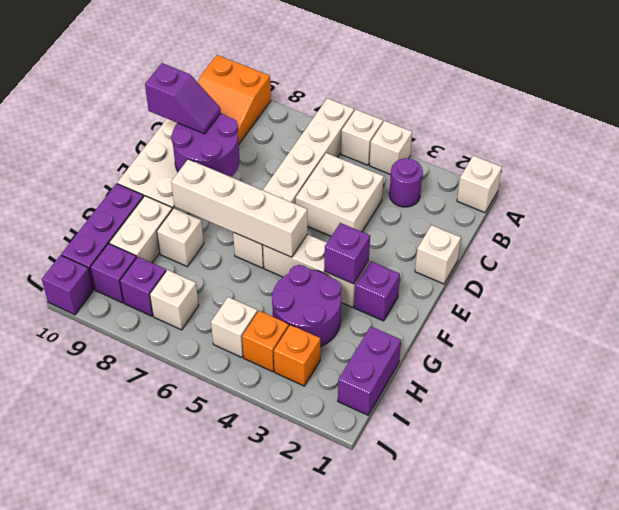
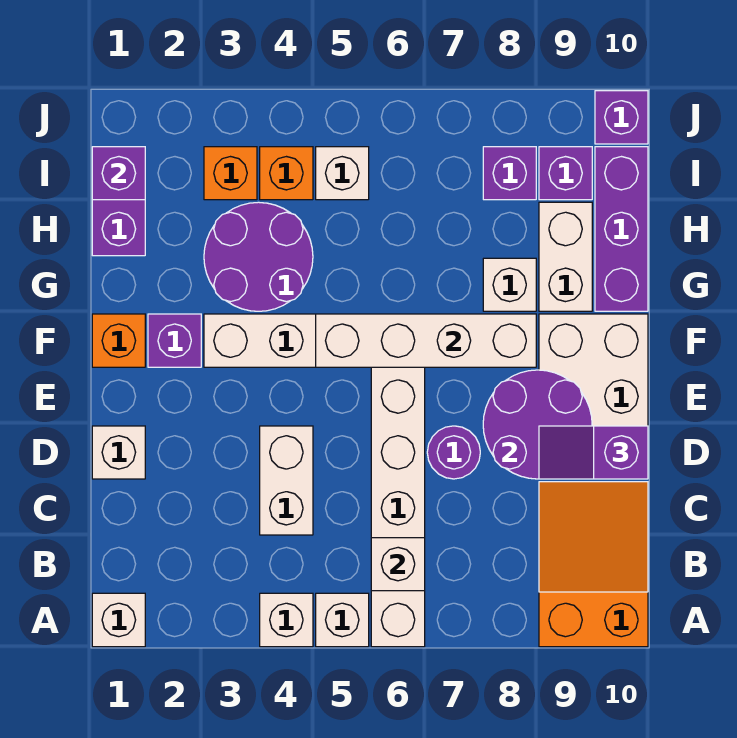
purple round brick B3 level 1 -> purple round brick D7 level 1
white brick C4:D5 level 1 -> white brick C4:D4 level 1
none -> orange brick F1 level 1
purple brick F3 level 2 -> purple brick I1 level 2
white brick I7 level 1 -> white brick B6 level 2

